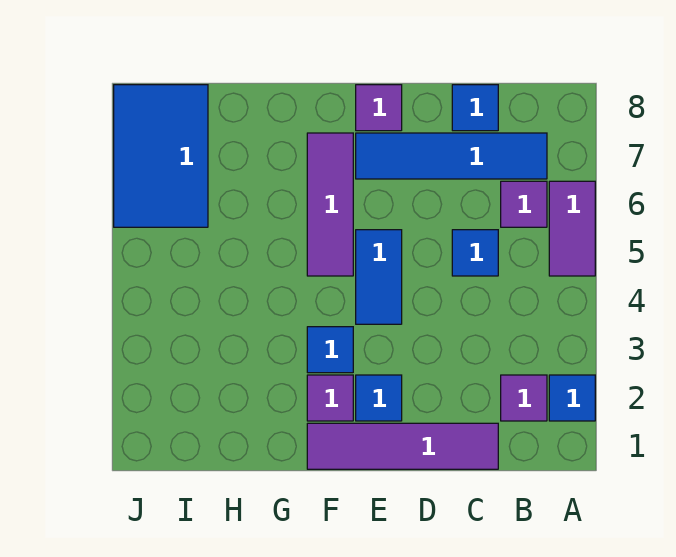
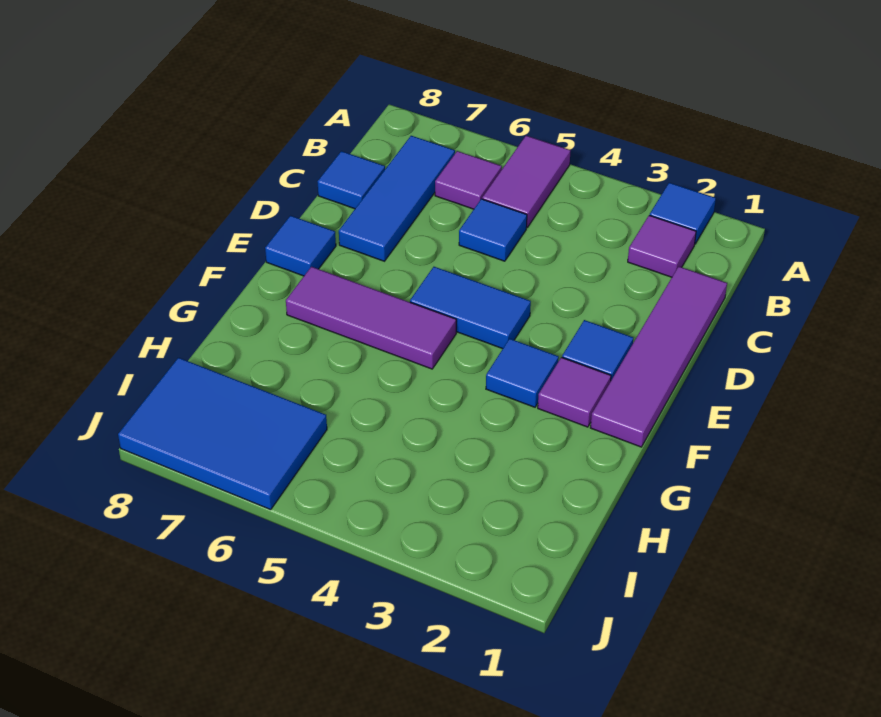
purple tile A5:A6 level 1 -> purple tile A5:B5 level 1
blue tile B7:E7 level 1 -> blue tile B7:D7 level 1
purple tile E8 level 1 -> blue tile E8 level 1

